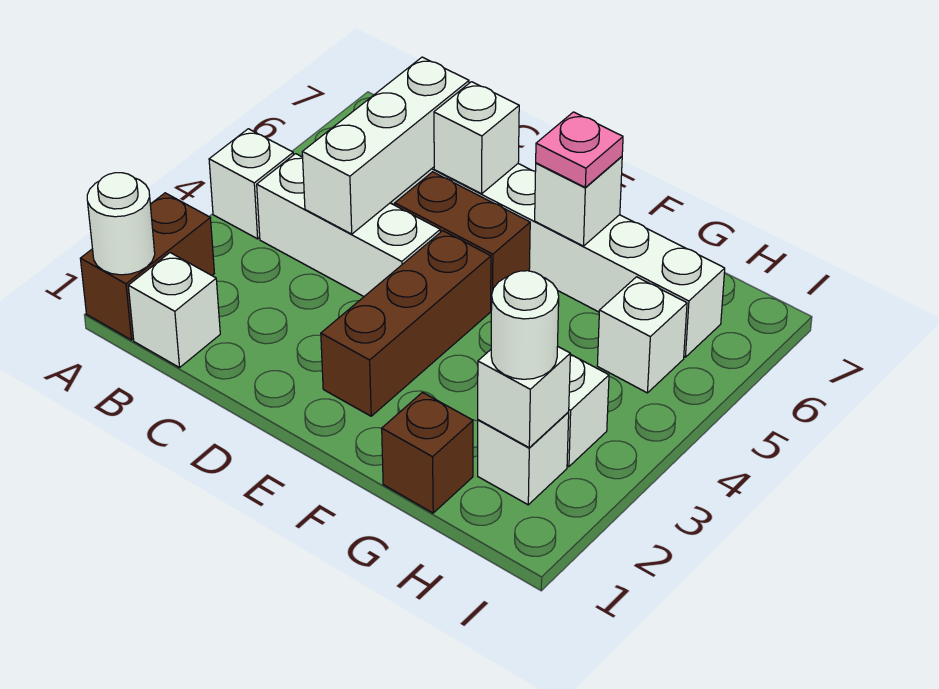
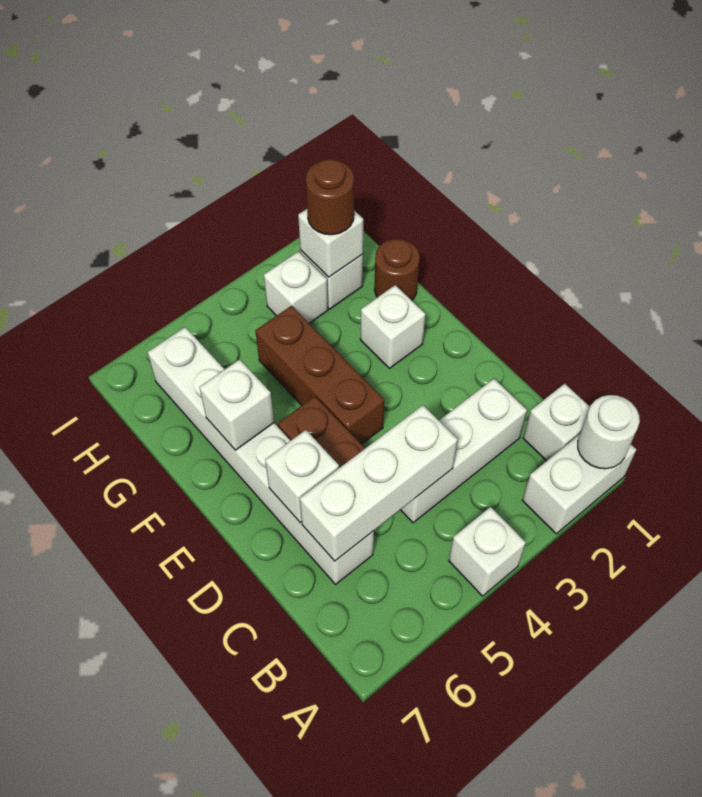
brown brick A1:A2 level 1 -> white brick A1:A2 level 1
white brick B4:D4 level 1 -> white brick C2:C4 level 1
brown brick E2:E4 level 1 -> brown brick E4:G4 level 1
pink plate F6 level 3 -> none
brown brick G1 level 1 -> brown round brick G1 level 1
white round brick H2 level 3 -> brown round brick H2 level 3
white brick H5 level 1 -> white brick F2 level 1

